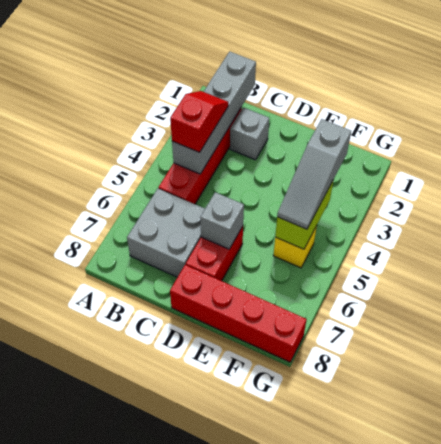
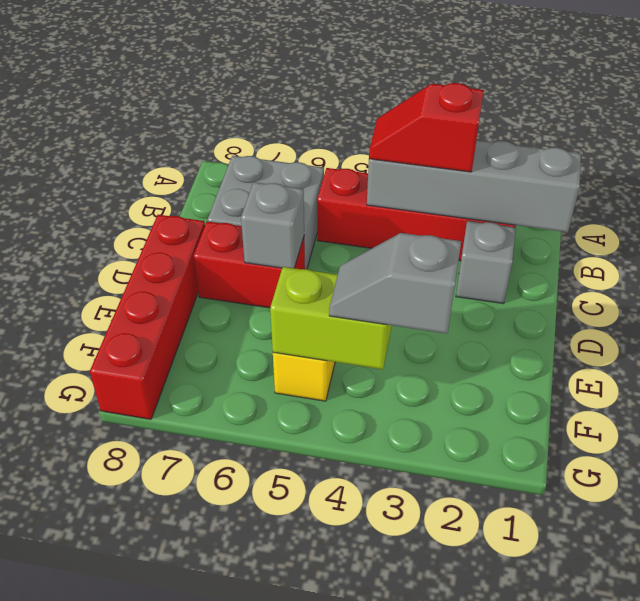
red slope B3:B4 level 3 top 4 -> red slope B3:B4 level 3 top 3
grey slope F3:F5 level 3 top 3 -> grey slope F3:F4 level 3 top 3

